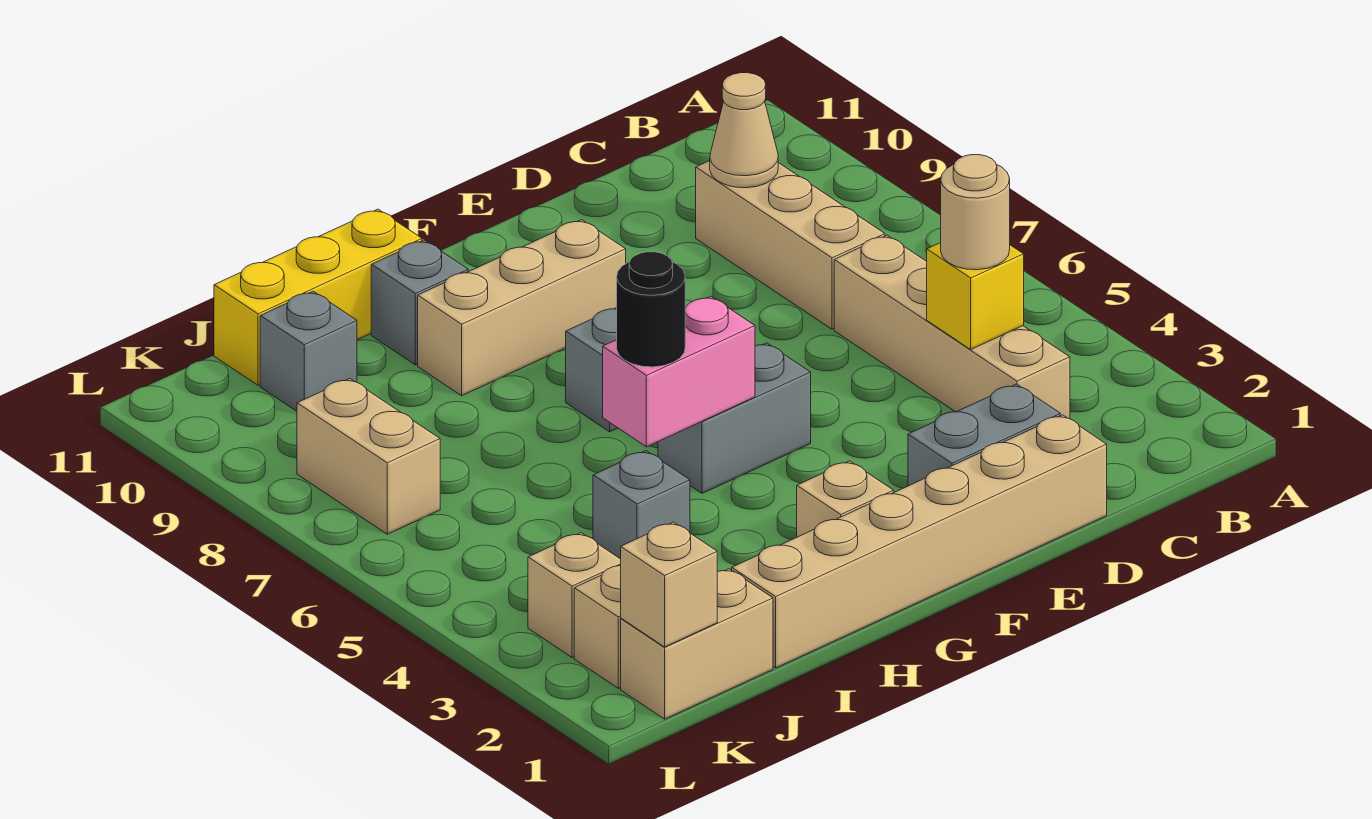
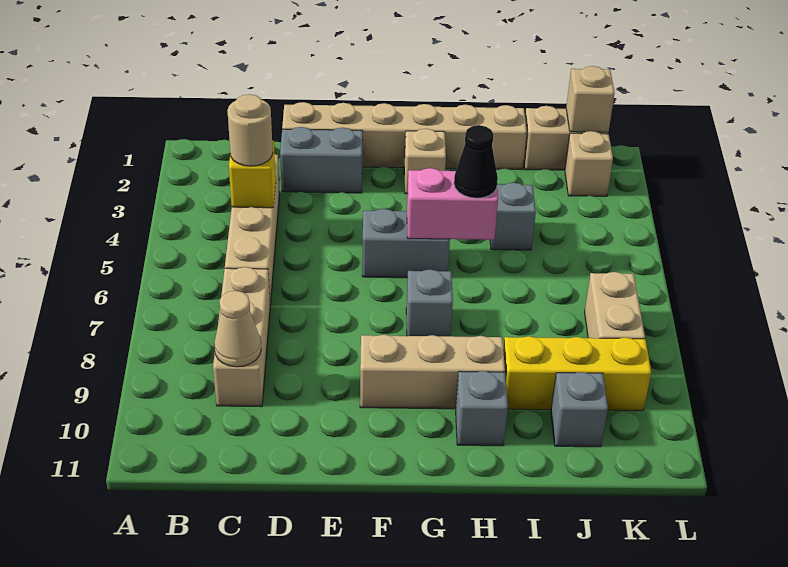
black round brick H5 level 3 -> black cone H5 level 3
yellow brick H11:J11 level 1 -> yellow brick I9:K9 level 1
tan brick K3 level 1 -> none

